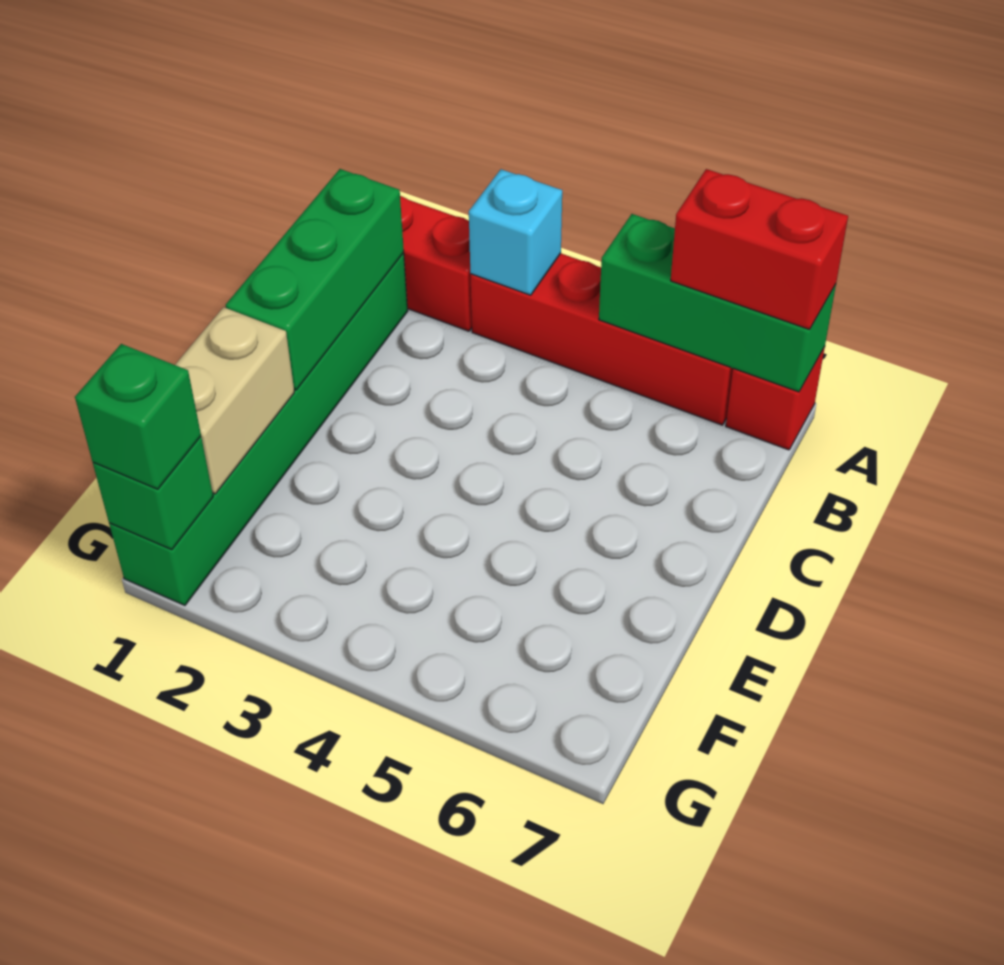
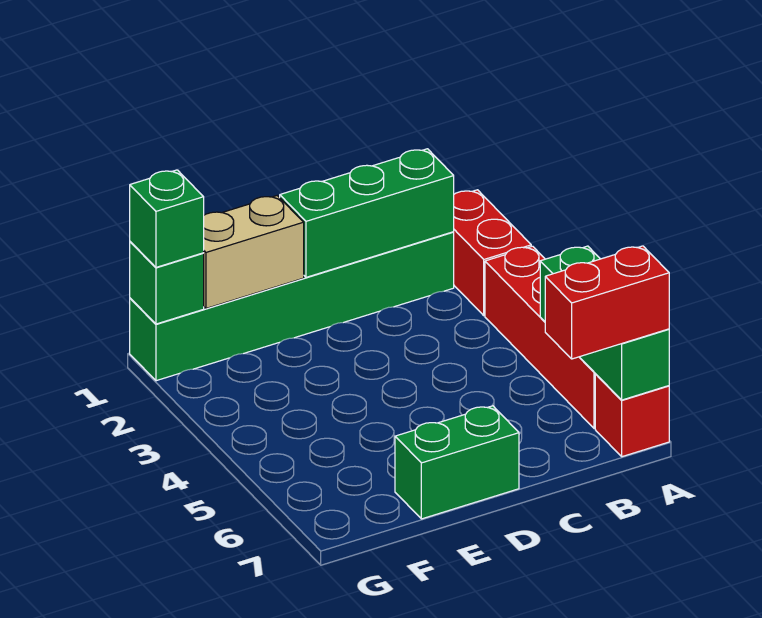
cyan brick A3 level 2 -> none
red brick A6:A7 level 3 -> red brick A7:B7 level 3
none -> green brick D7:E7 level 1

